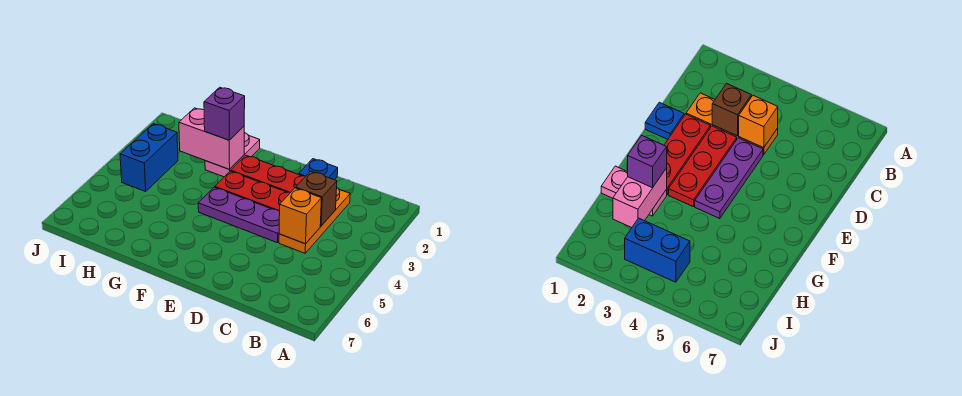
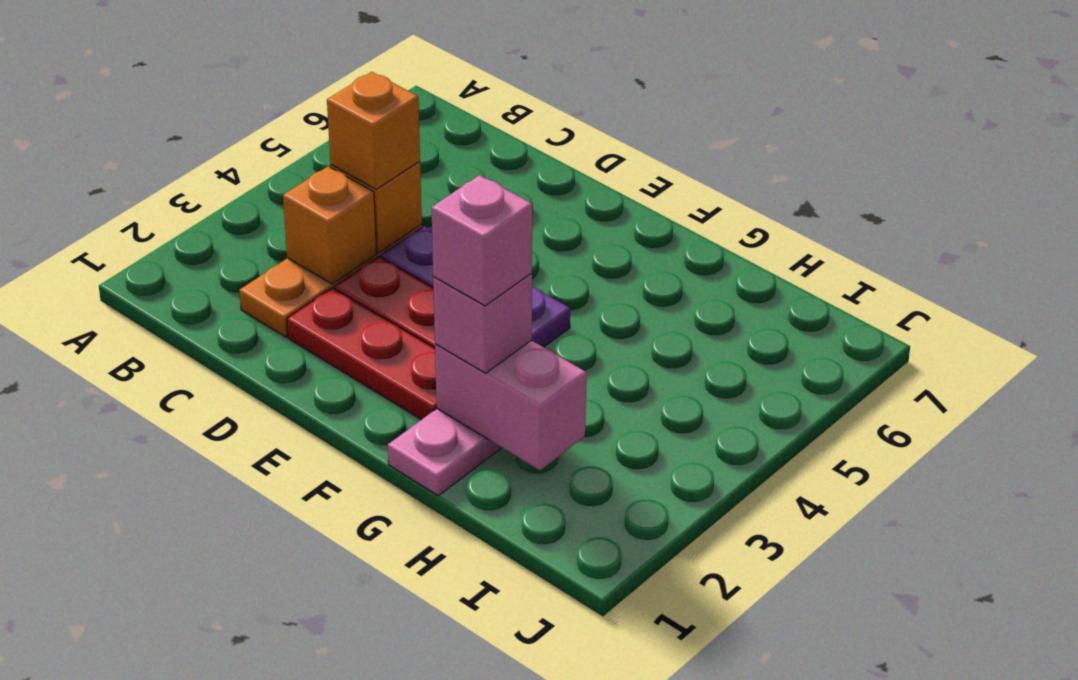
brown brick C3 level 2 -> orange brick C3 level 2
none -> orange brick C4 level 3
blue plate D1 level 1 -> none
purple brick G2 level 3 -> pink brick G2 level 3
none -> pink brick G2 level 4
blue brick I3:I4 level 1 -> none

